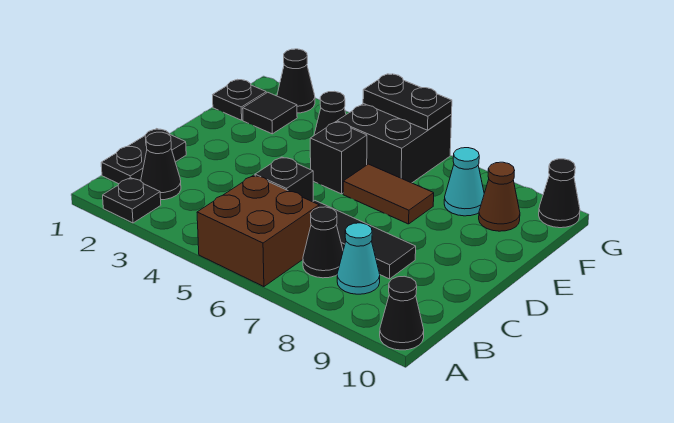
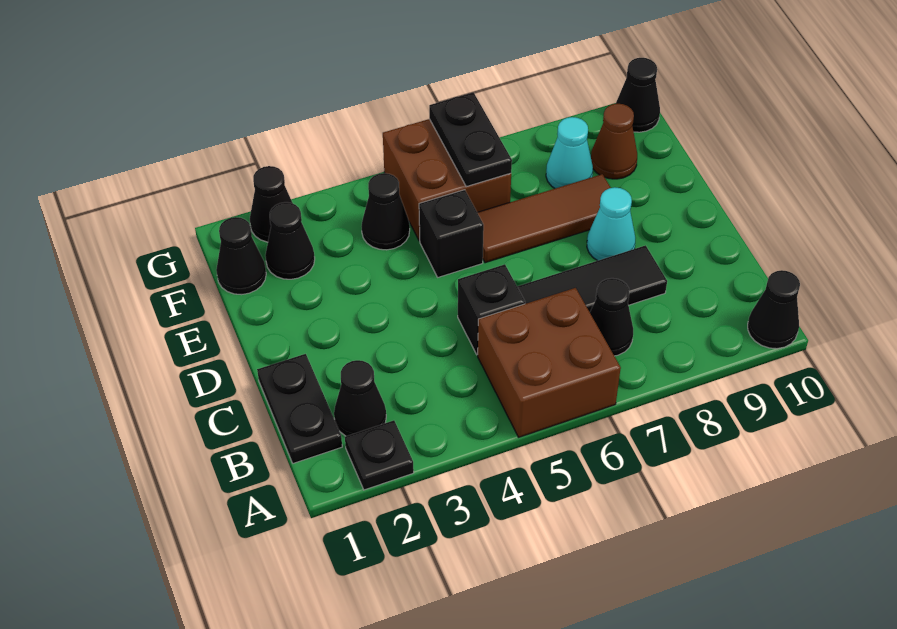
cyan cone B8 level 1 -> cyan cone D8 level 1
brown tile E6:E7 level 1 -> brown tile E6:E8 level 1
black plate F1 level 1 -> black cone F1 level 1
black tile F2 level 1 -> black cone F2 level 1
black brick F5:G6 level 1 -> brown brick F5:G6 level 1
black plate G5:G6 level 2 -> black plate F6:G6 level 2

